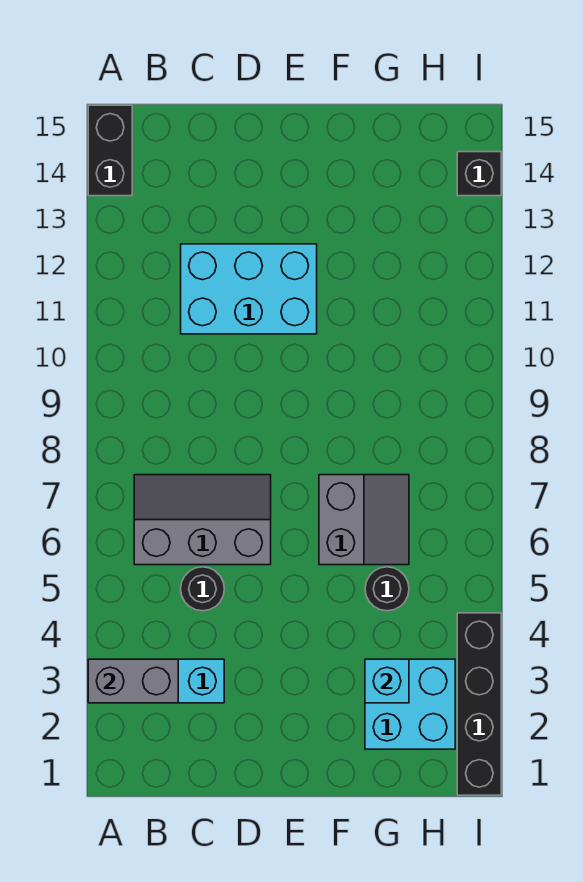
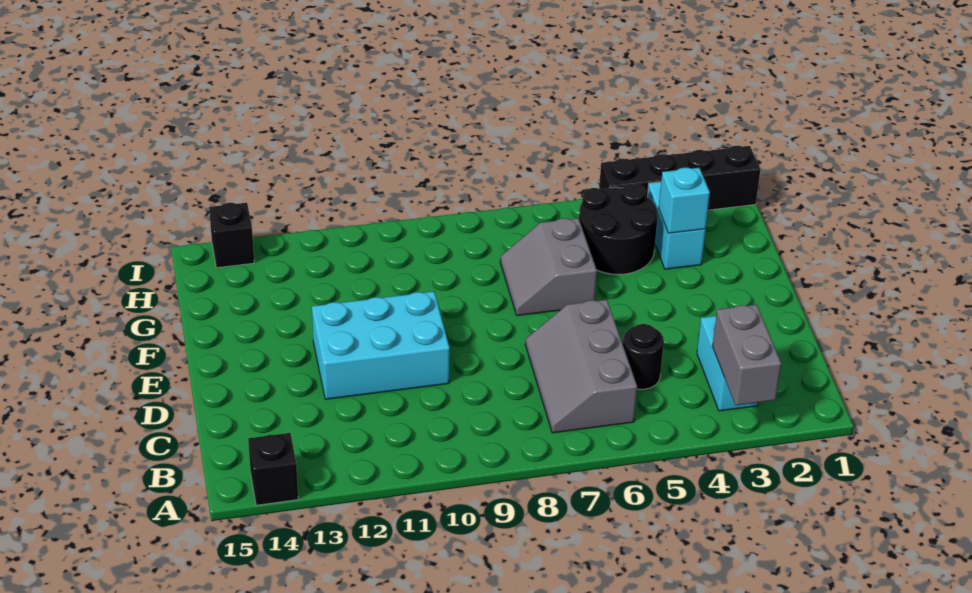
black brick A14:A15 level 1 -> black brick A14 level 1
cyan brick C11:E12 level 1 -> cyan brick D10:E12 level 1
grey slope F6:G7 level 1 top F -> grey slope F6:G7 level 1 top 6
cyan brick G2:H3 level 1 -> cyan brick G3:H3 level 1
black round brick G5 level 1 -> black round brick G4:H5 level 1

